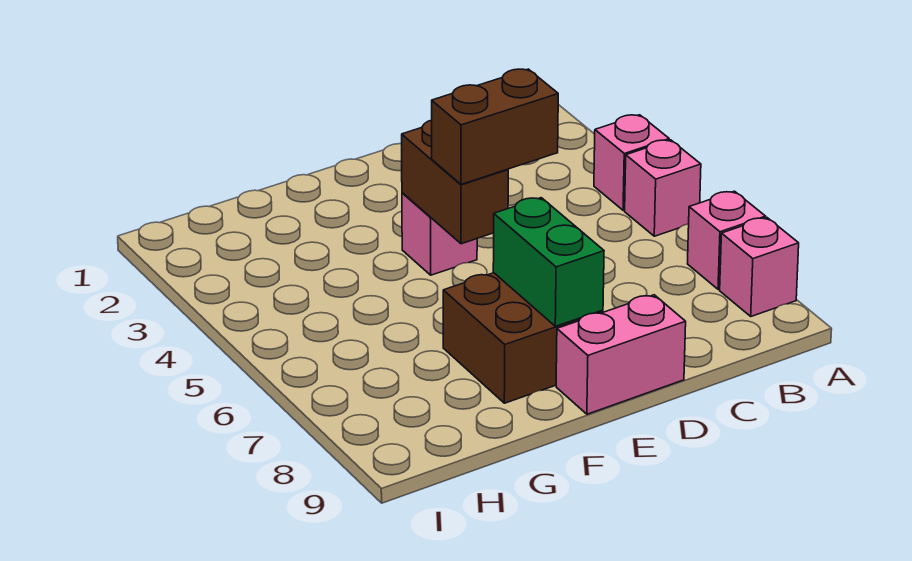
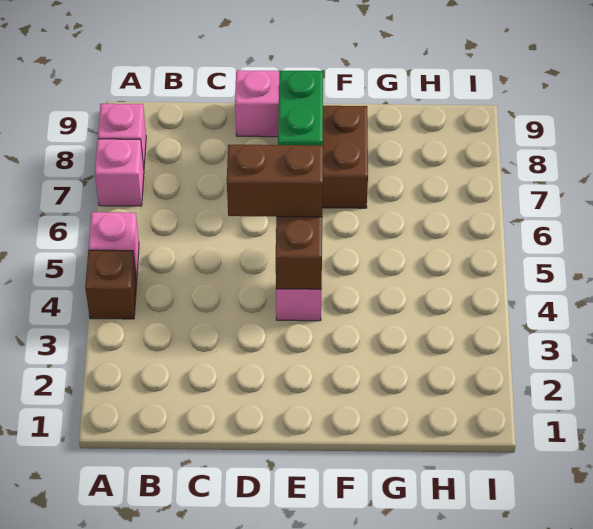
pink brick A4 level 1 -> brown brick A4 level 1

